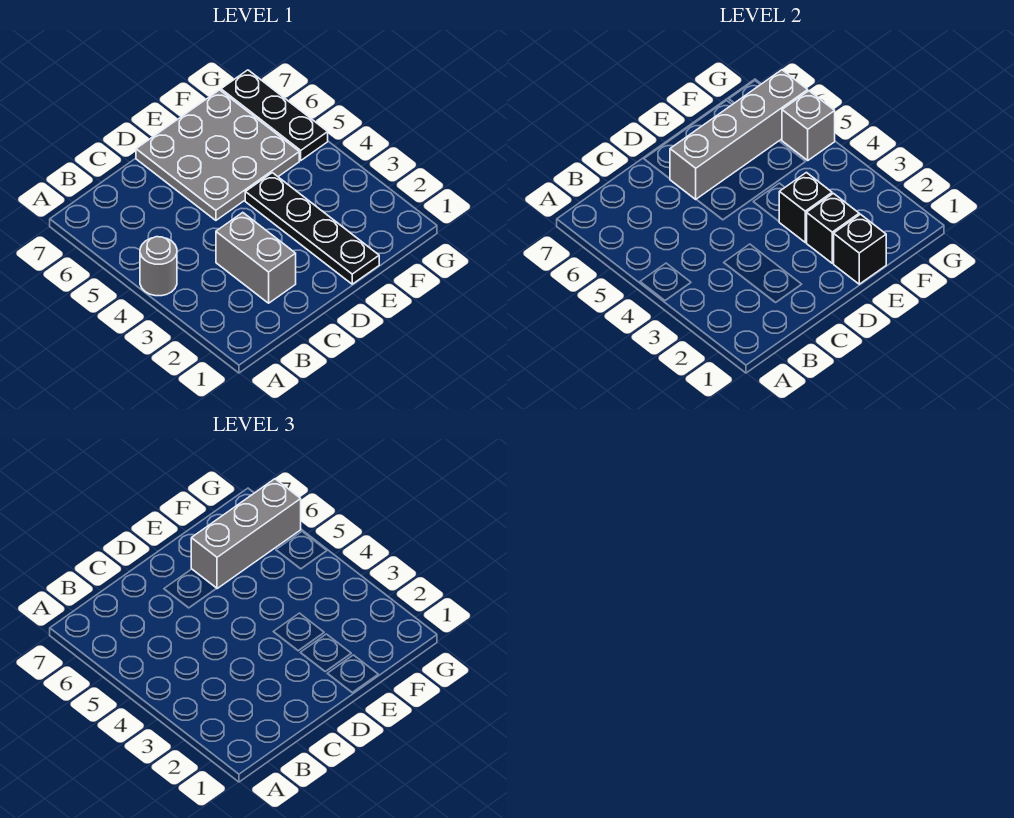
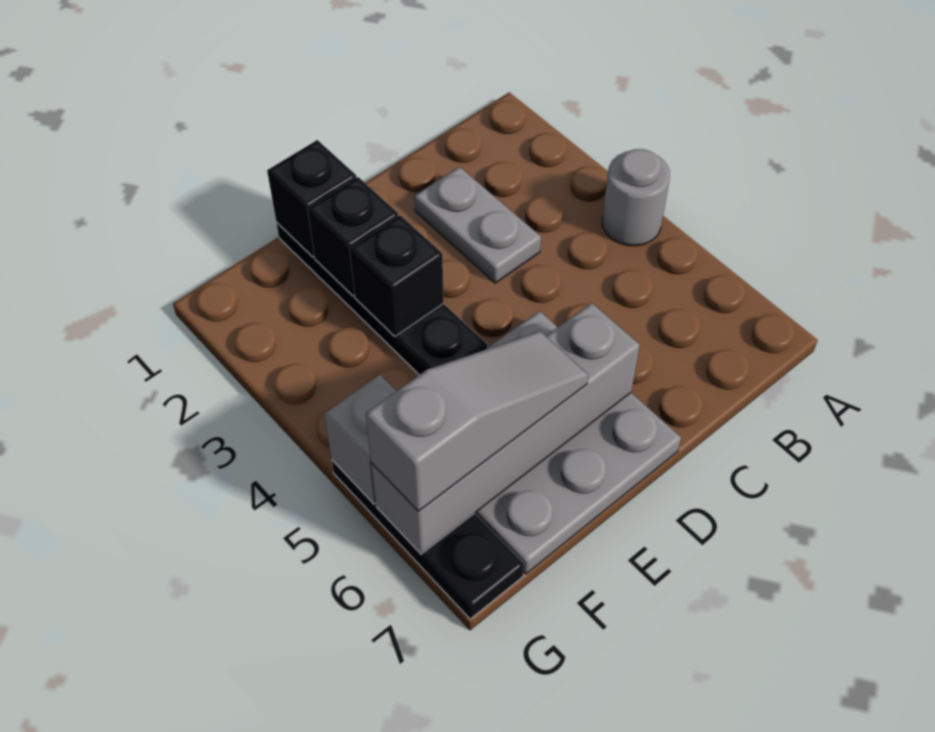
grey brick C2:C3 level 1 -> grey plate C2:C3 level 1
grey brick E6:G6 level 3 -> grey slope E6:G6 level 3 top G

